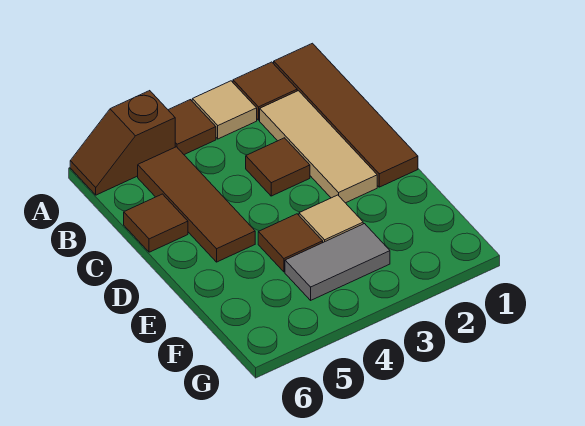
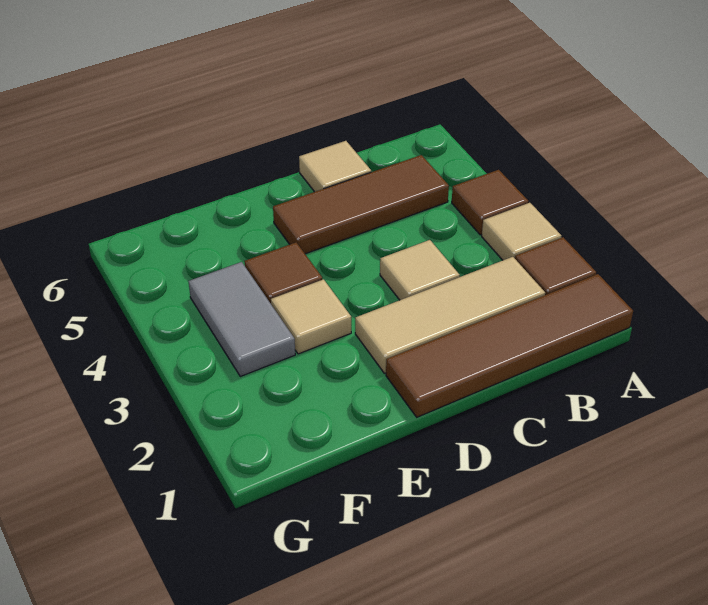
brown slope A5:A6 level 1 top 5 -> none
brown tile C3 level 1 -> tan tile C3 level 1
brown tile C6 level 1 -> tan tile C6 level 1

